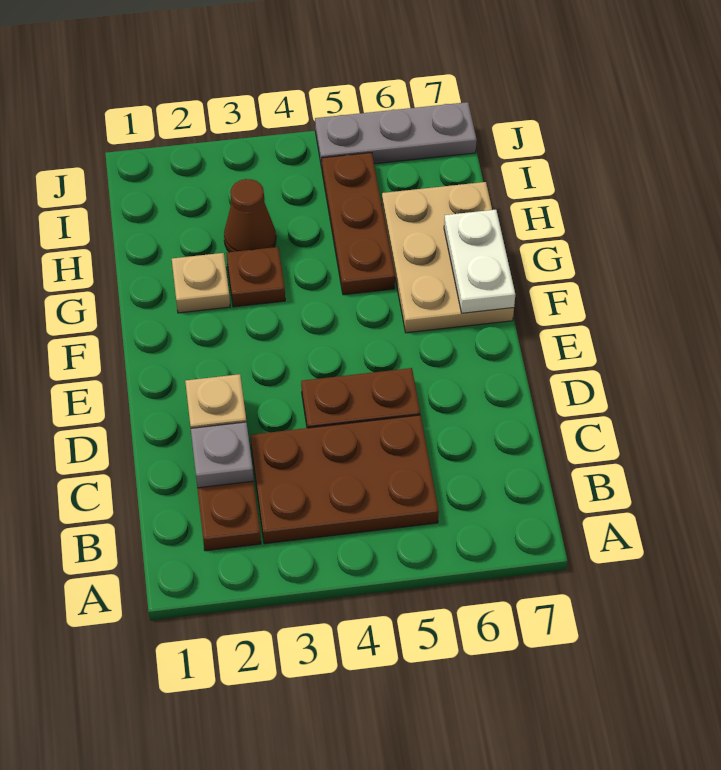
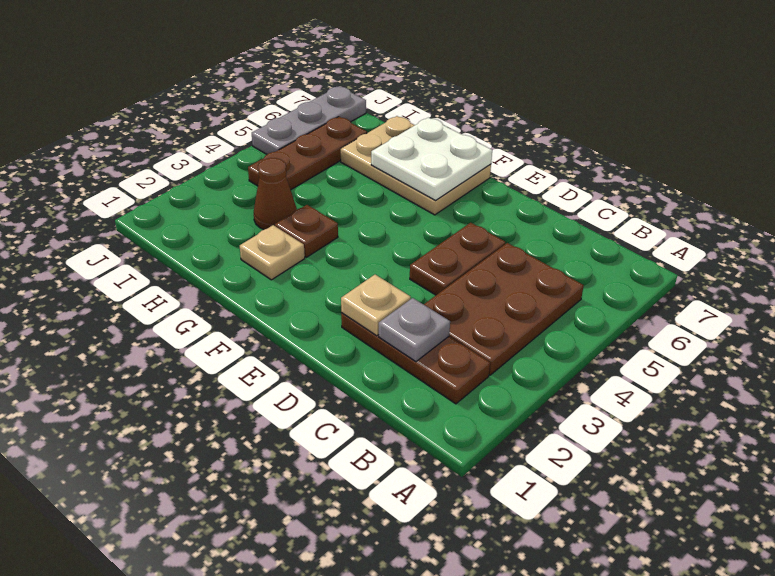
white plate F7:G7 level 2 -> white plate F6:G7 level 2
brown plate G5:I5 level 1 -> brown plate I4:I6 level 1

